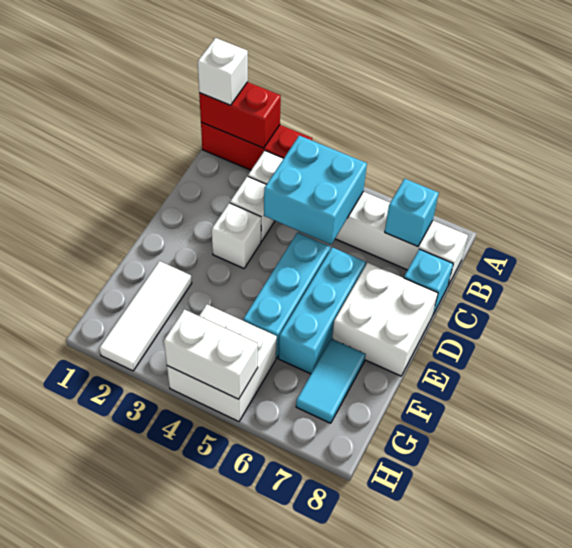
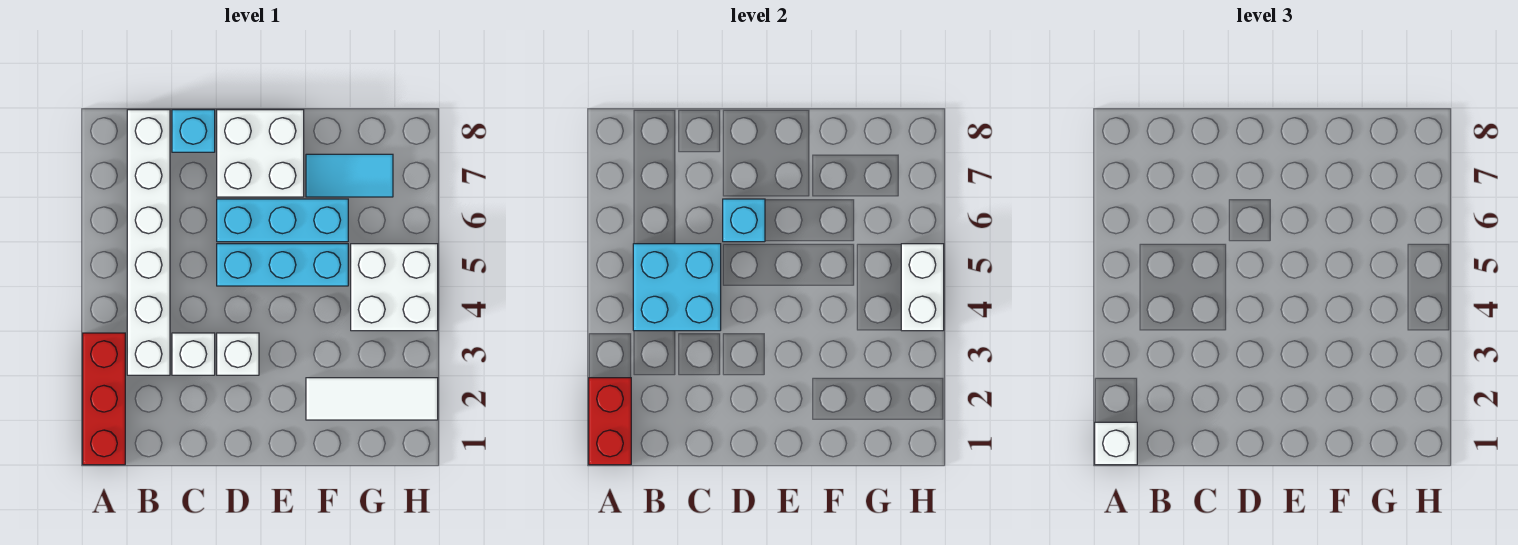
cyan brick B7 level 2 -> cyan brick D6 level 2

